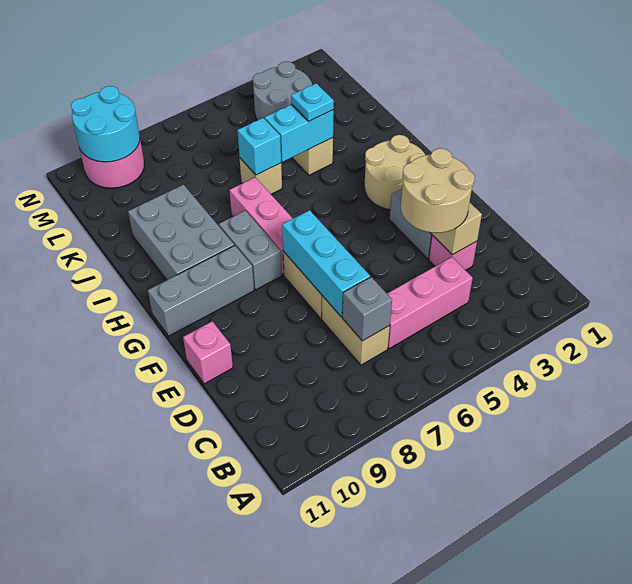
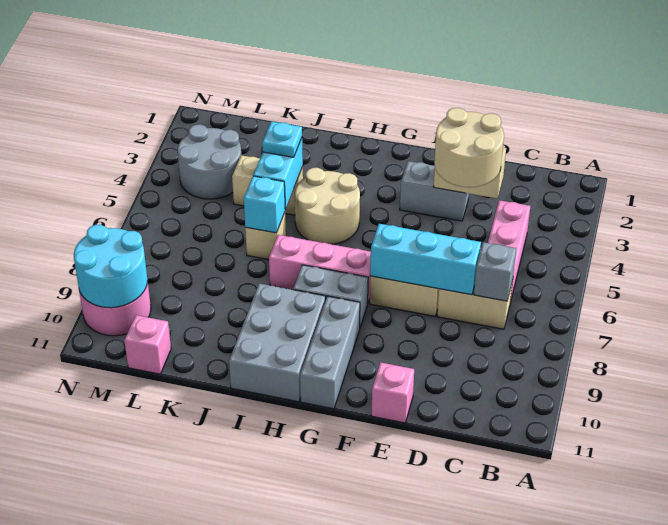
pink brick D3 level 1 -> pink brick L11 level 1
tan round brick G2:H3 level 1 -> tan round brick H4:I5 level 1
grey brick H9:J10 level 1 -> grey brick H9:I11 level 1

